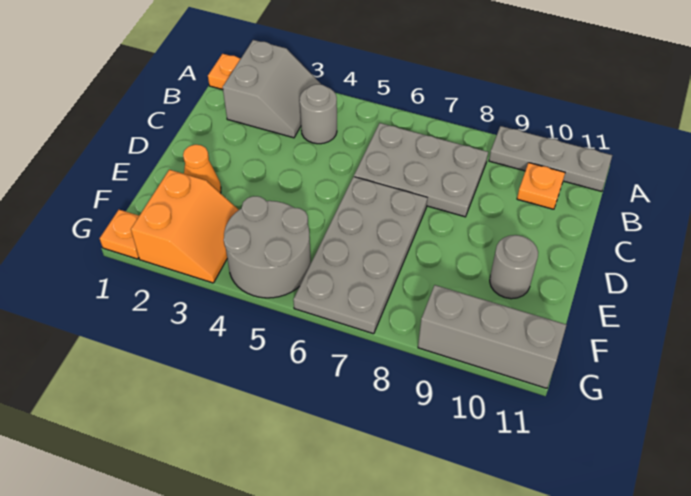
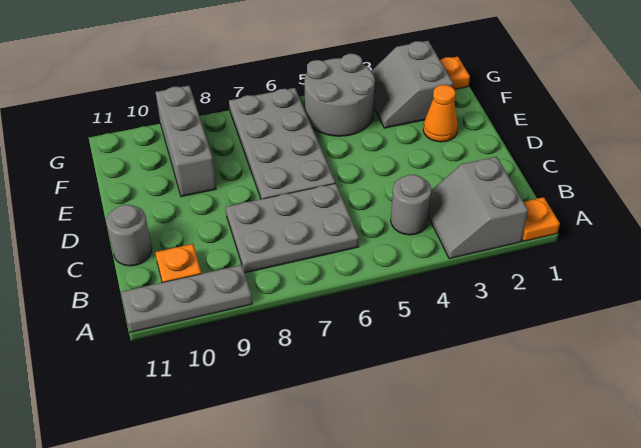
grey round brick E10 level 1 -> grey round brick C11 level 1
orange slope F2:G3 level 1 top 2 -> grey slope F2:G3 level 1 top 2
grey brick G9:G11 level 1 -> grey brick E9:G9 level 1

